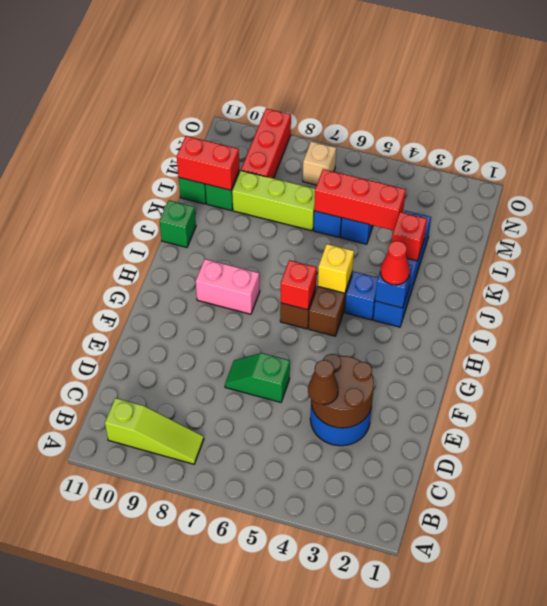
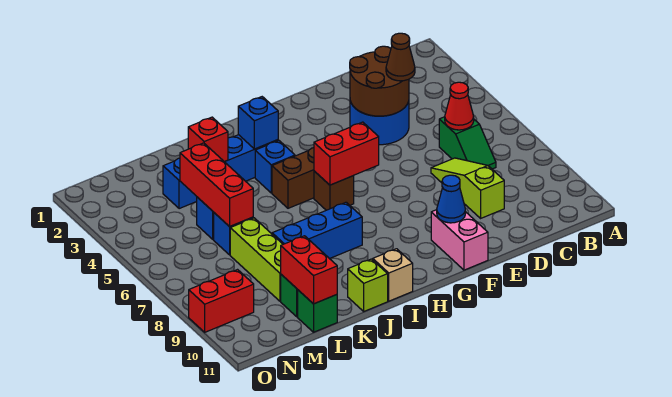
lime slope B8:B10 level 1 top 10 -> lime slope D7:D9 level 1 top 9
green slope E6:E7 level 1 top 6 -> green slope C6:C7 level 1 top 6
none -> blue cone F10 level 2
red brick H6 level 2 -> red brick G6:H6 level 2
pink brick H8:H9 level 1 -> pink brick F10:F11 level 1
red cone I3 level 3 -> red cone C6 level 2
yellow brick I5 level 2 -> none
none -> blue brick I8:K8 level 1
green brick J11 level 1 -> lime brick J11 level 1
red brick M9:O9 level 1 -> red brick N9:O9 level 1
tan brick N7 level 1 -> tan brick I11 level 1

